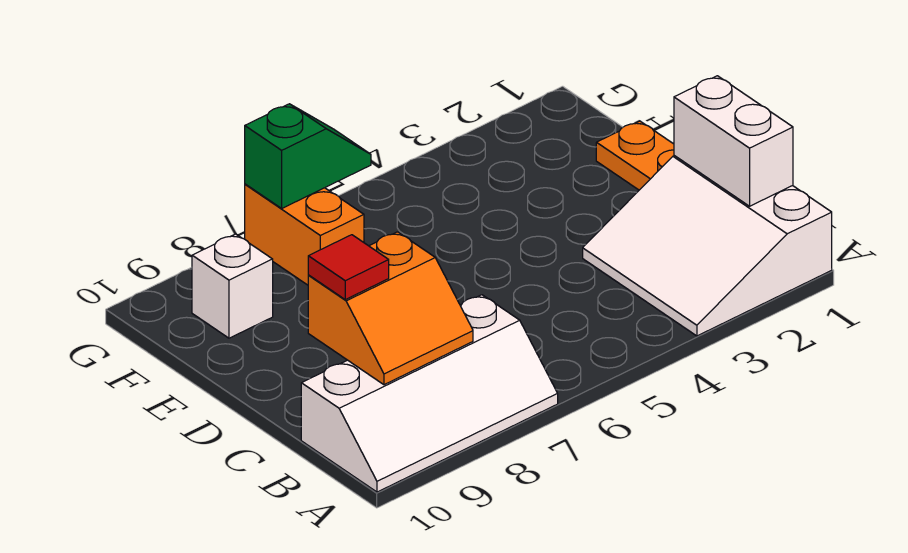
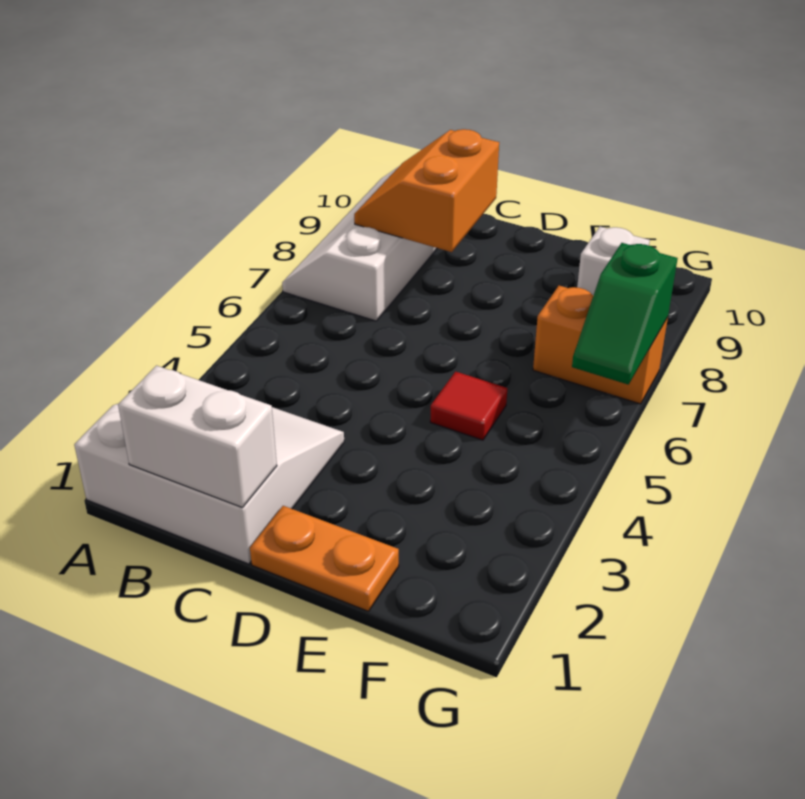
red tile C9 level 3 -> red tile E5 level 1

